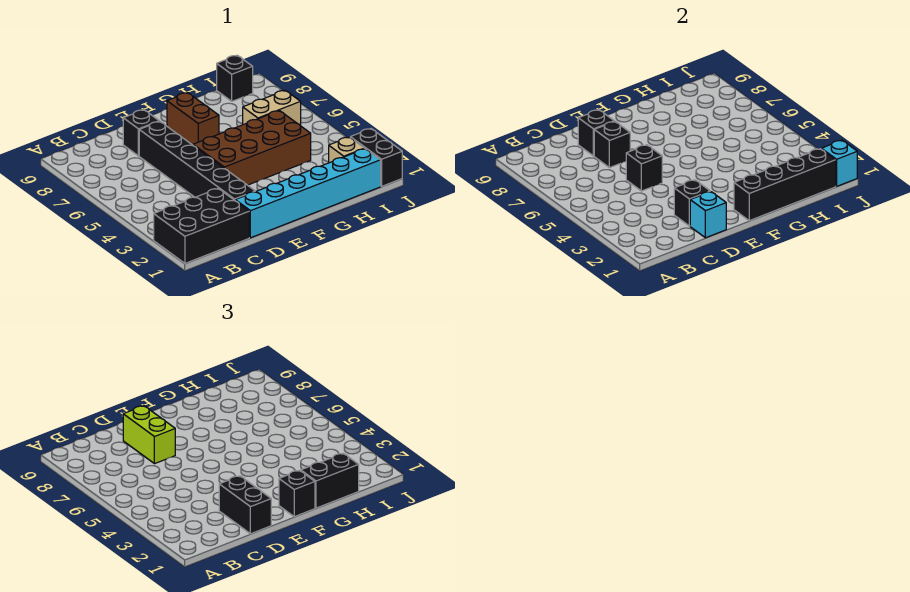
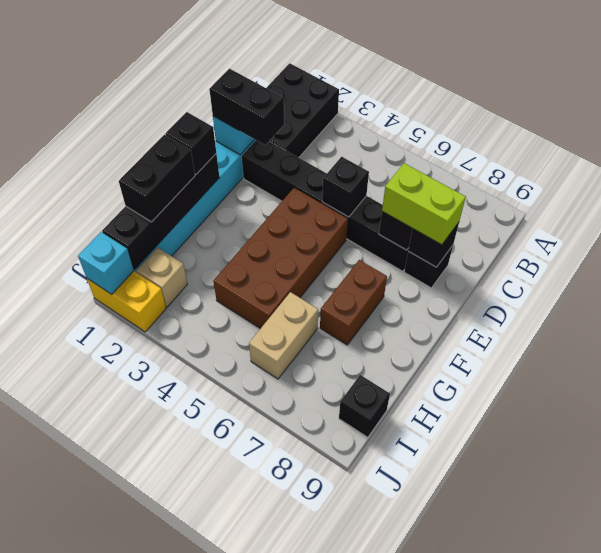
black brick D2 level 2 -> none
brown brick F7:F8 level 1 -> brown brick F7:G7 level 1
black brick J1:J2 level 1 -> yellow brick J1:J2 level 1

